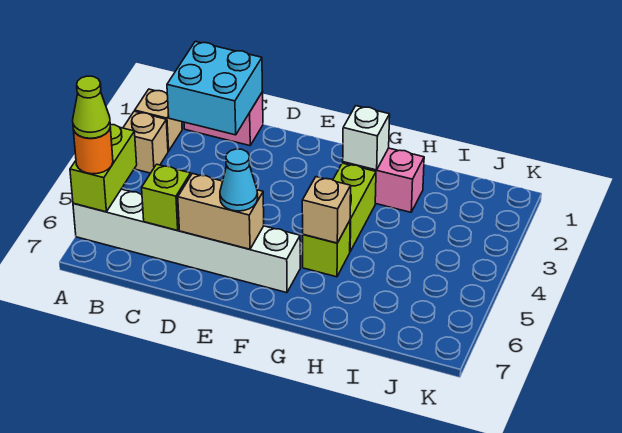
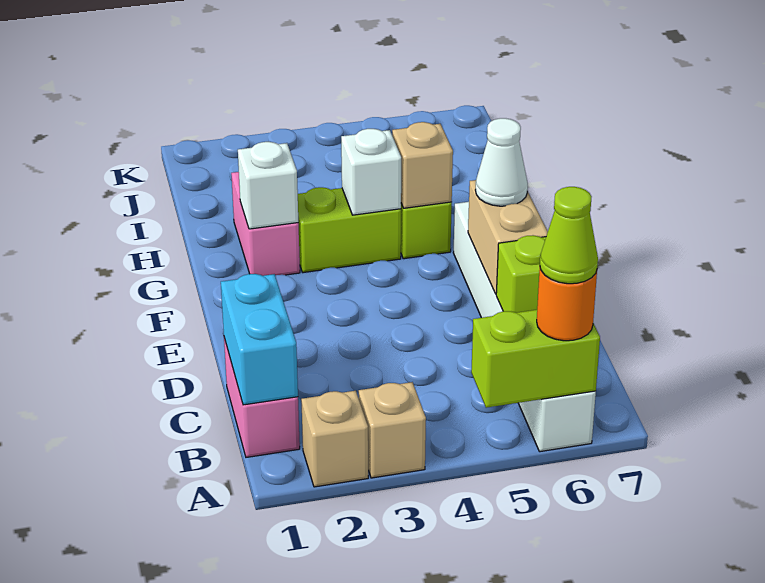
cyan brick B1:C2 level 2 -> cyan brick B1:C1 level 2
cyan cone E6 level 3 -> white cone E6 level 3
none -> white brick G4 level 2

